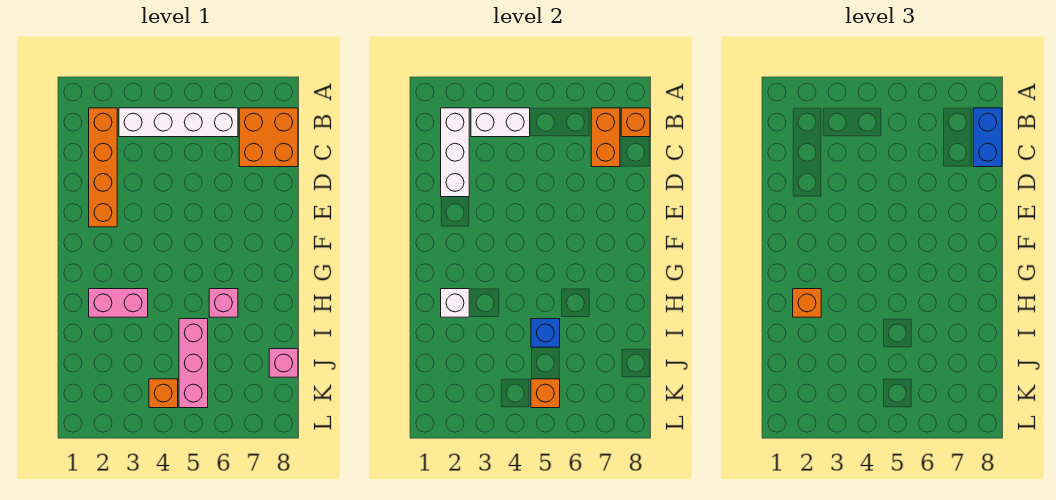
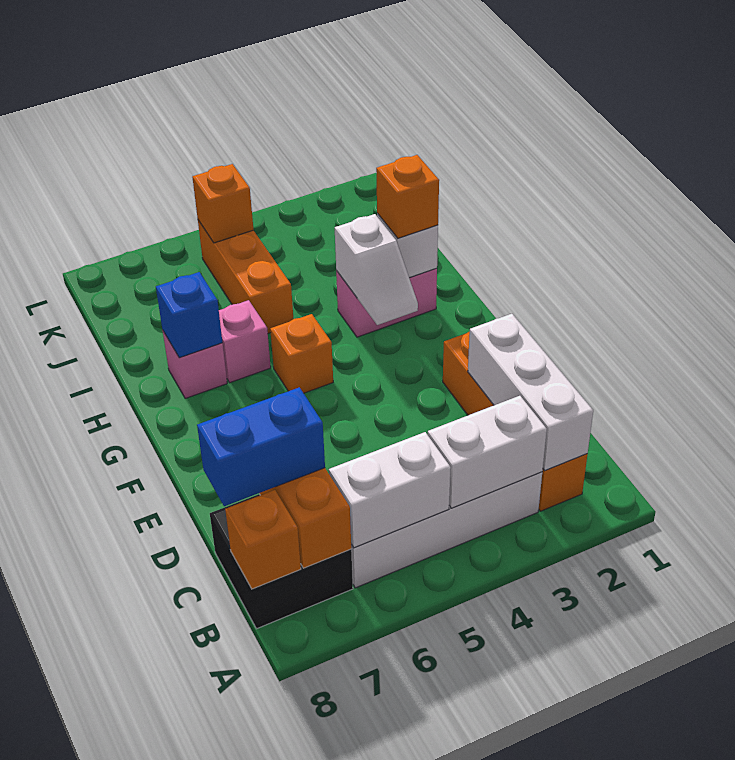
none -> white brick B5:B6 level 2
orange brick B7:C8 level 1 -> black brick B7:C8 level 1
blue brick B8:C8 level 3 -> blue brick C7:C8 level 3
none -> white slope G3:H3 level 2 top H
pink brick I5:K5 level 1 -> orange brick I5:K5 level 1
blue brick I5 level 2 -> blue brick H7 level 2
pink brick J8 level 1 -> pink brick H7 level 1
orange brick K4 level 1 -> orange brick G5 level 1

